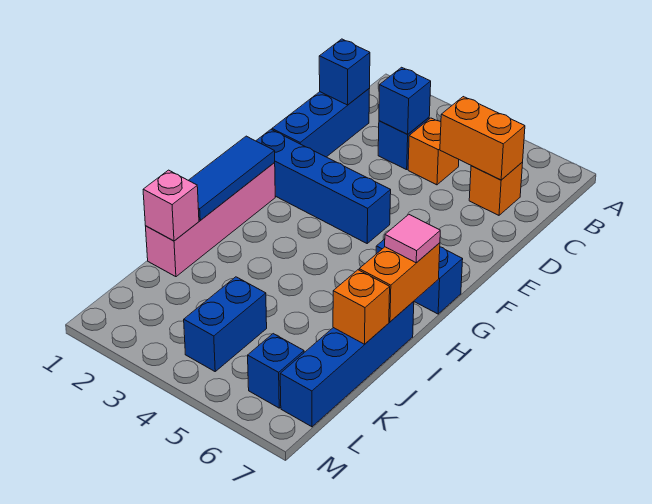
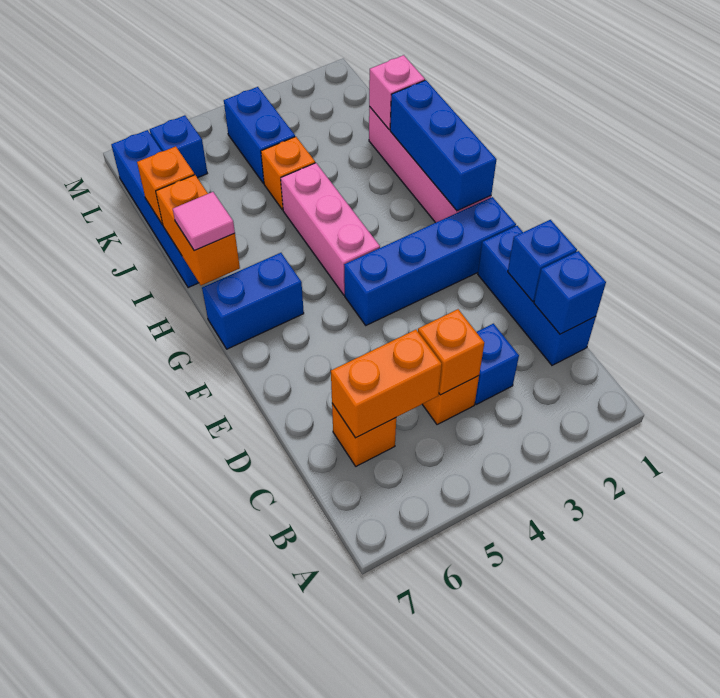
blue brick C3 level 2 -> blue brick D1 level 2
none -> orange brick C4 level 2
blue tile G1:I1 level 2 -> blue brick G1:I1 level 2
none -> pink brick G4:I4 level 1
none -> orange brick J4 level 1

